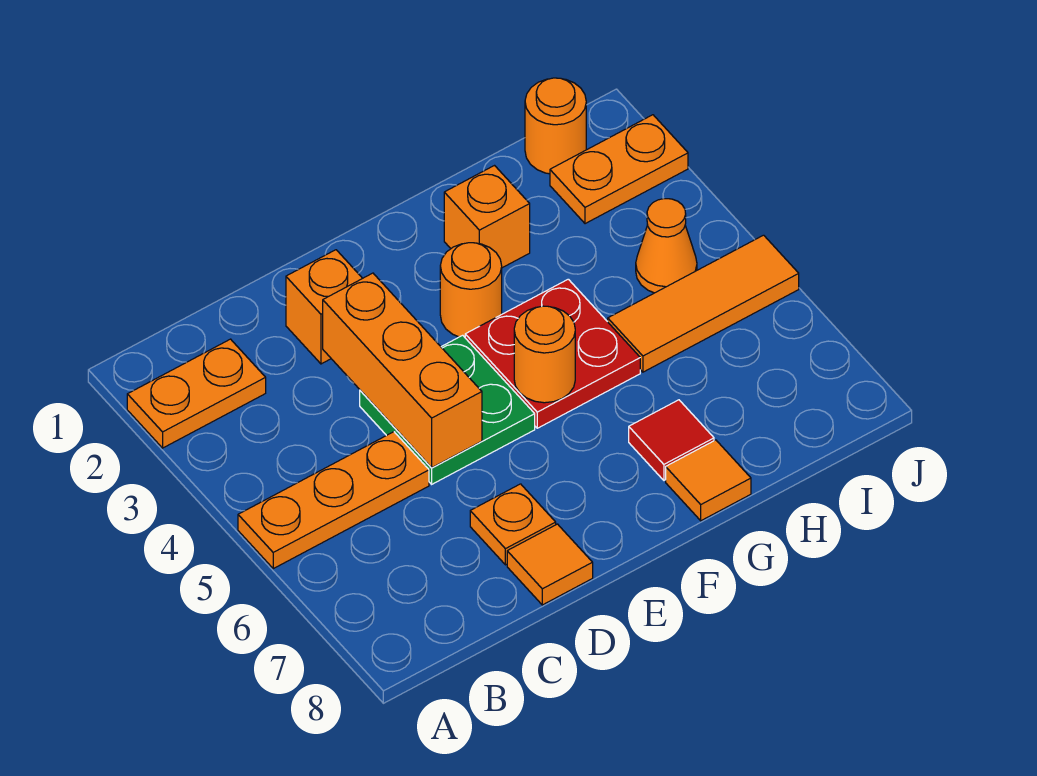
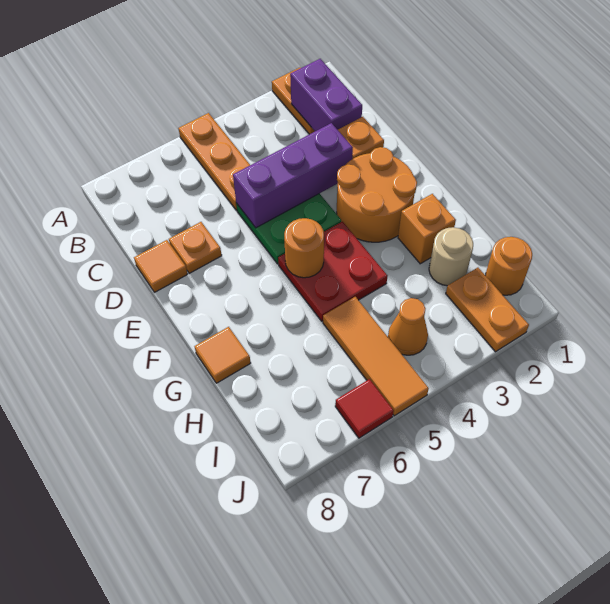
none -> purple brick B2:C2 level 2
orange brick D3:D5 level 2 -> purple brick D3:D5 level 2
orange round brick F3 level 1 -> orange round brick E2:F3 level 1
red tile G7 level 1 -> red tile J6 level 1
none -> tan round brick H2 level 1

